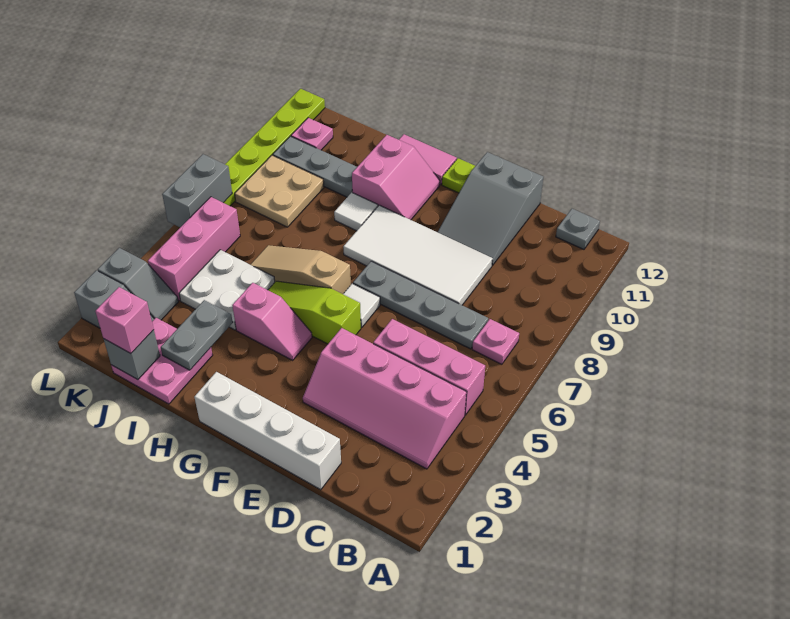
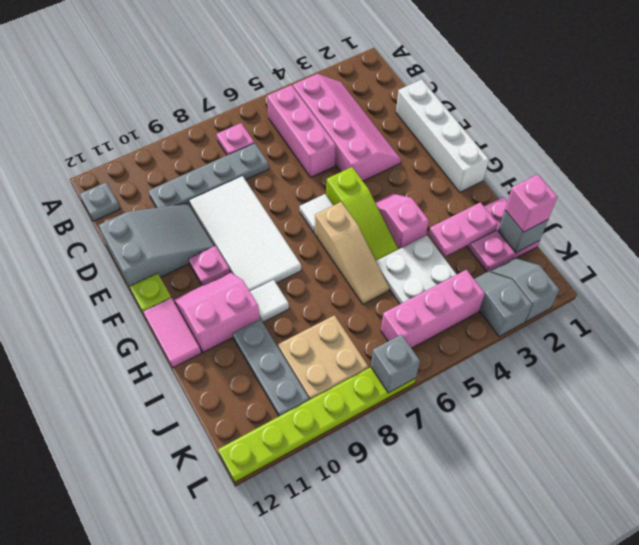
grey plate C7:F7 level 1 -> grey plate C7:C10 level 1
grey plate I2:I3 level 2 -> pink plate I2:I3 level 2
pink plate K11 level 1 -> pink plate F10 level 1
grey brick L6:L7 level 2 -> grey brick L7 level 2

